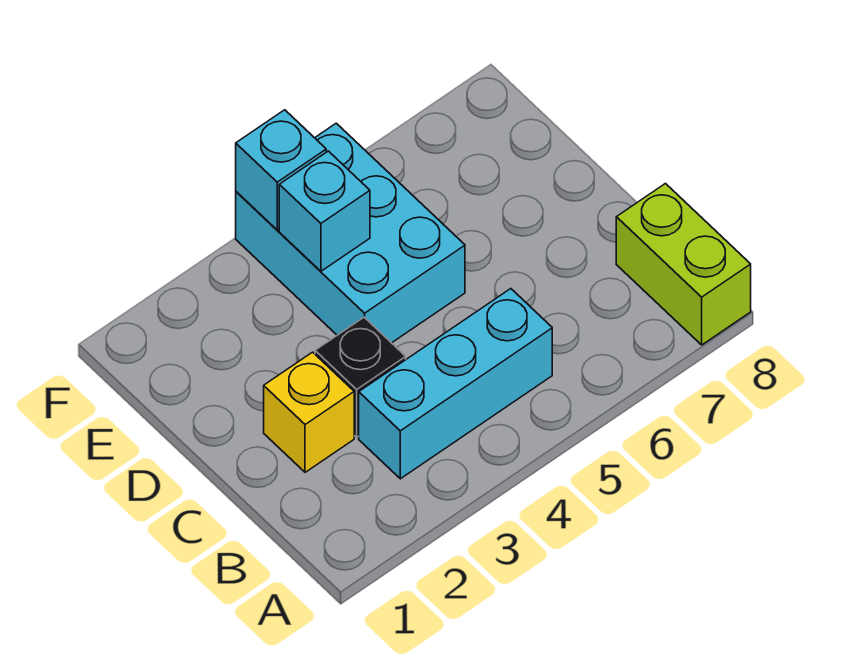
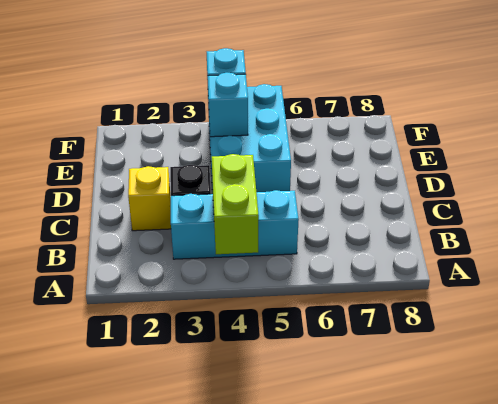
lime brick A8:B8 level 1 -> lime brick A4:B4 level 2

